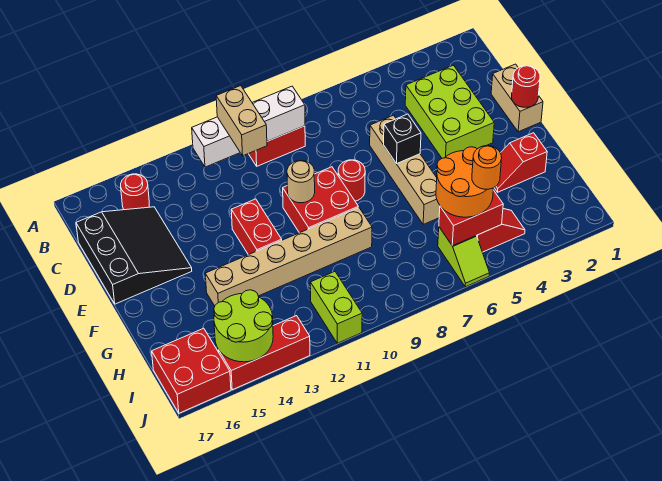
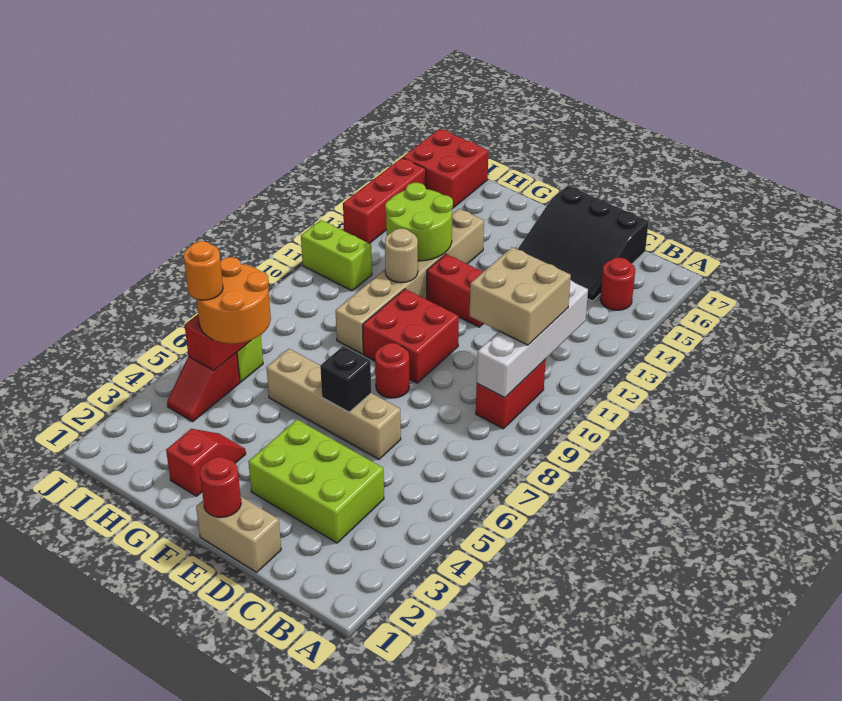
tan brick B11:C11 level 3 -> tan brick B10:C11 level 3
tan round brick E10 level 2 -> tan round brick G11 level 2
lime round brick I14:J15 level 2 -> lime round brick G12:H13 level 2

